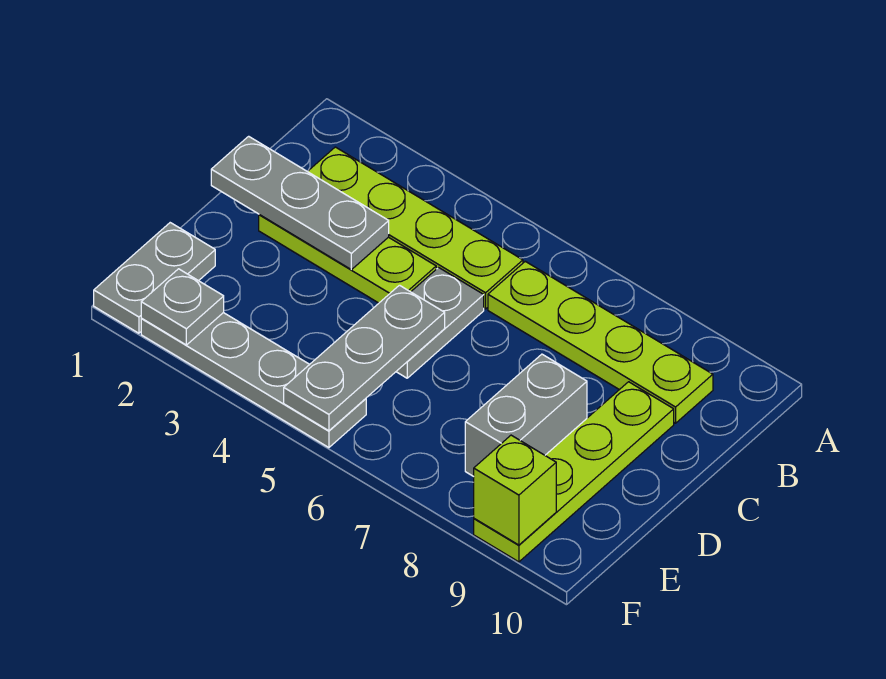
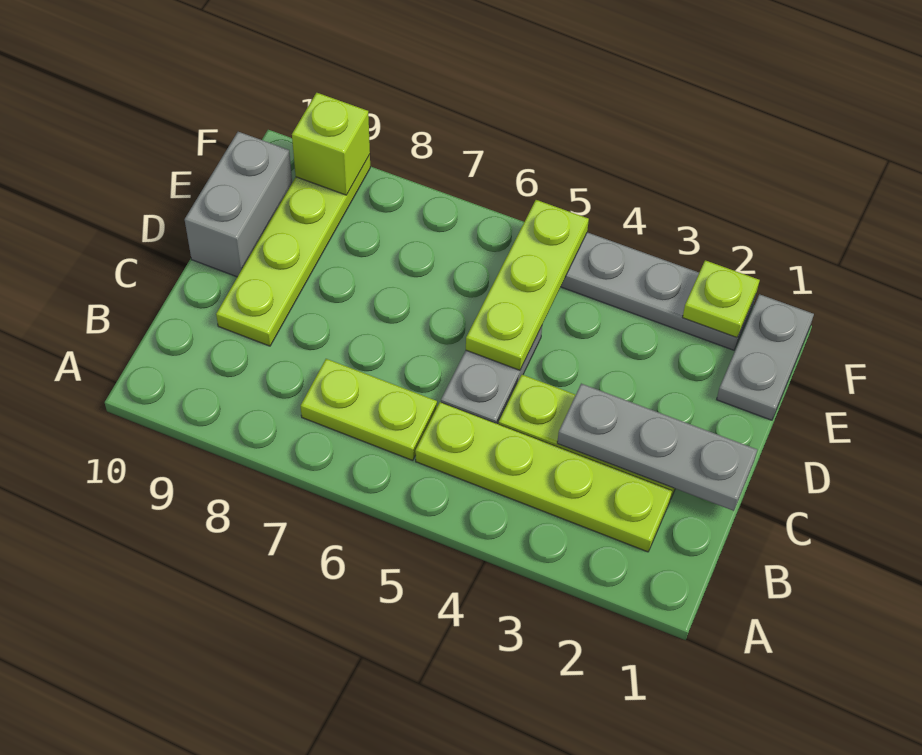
lime plate B6:B9 level 1 -> lime plate B6:B7 level 1
grey plate D5:F5 level 2 -> lime plate D5:F5 level 2
grey brick D8:E8 level 1 -> grey brick D10:E10 level 1
grey plate F2 level 2 -> lime plate F2 level 2

